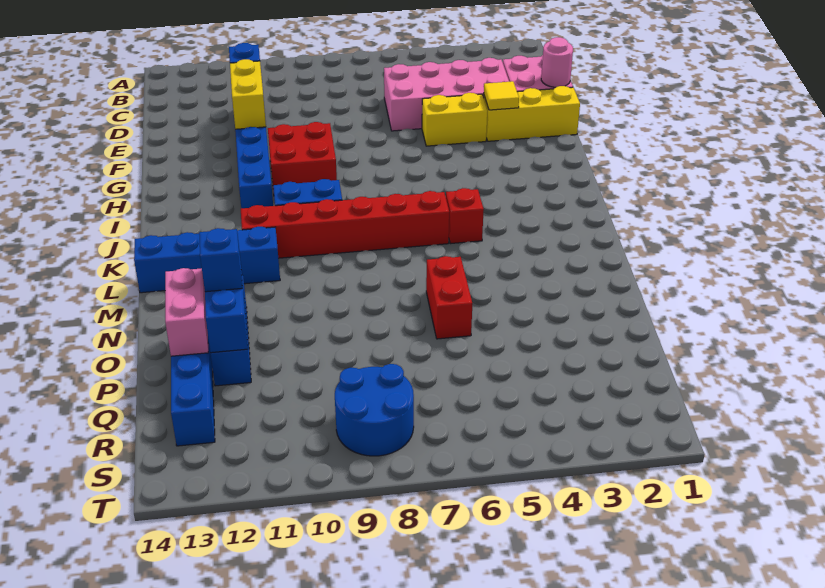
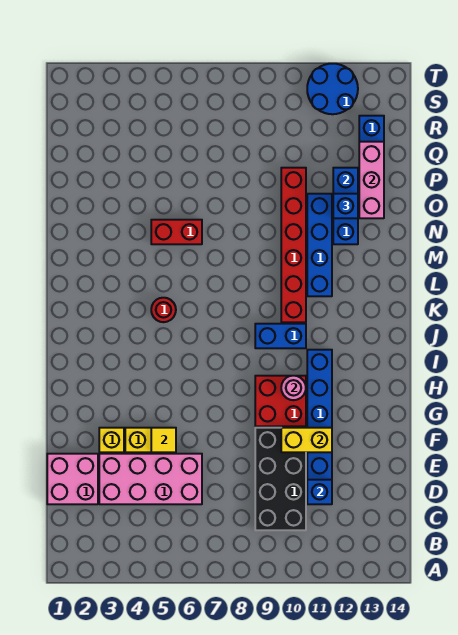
none -> black brick C9:F10 level 1
pink round brick E1 level 2 -> pink round brick H10 level 2
yellow brick E11:F11 level 2 -> yellow brick F10:F11 level 2
yellow brick F1:F3 level 1 -> yellow brick F3 level 1
yellow tile F3 level 2 -> yellow tile F5 level 2
red brick K5 level 1 -> red round brick K5 level 1
red brick K6:K11 level 1 -> red brick K10:P10 level 1
blue brick L11:L14 level 1 -> blue brick L11:O11 level 1
red brick N6:O6 level 1 -> red brick N5:N6 level 1
pink brick O13:P13 level 2 -> pink brick O13:Q13 level 2
blue round brick R8:S9 level 1 -> blue round brick S11:T12 level 1

